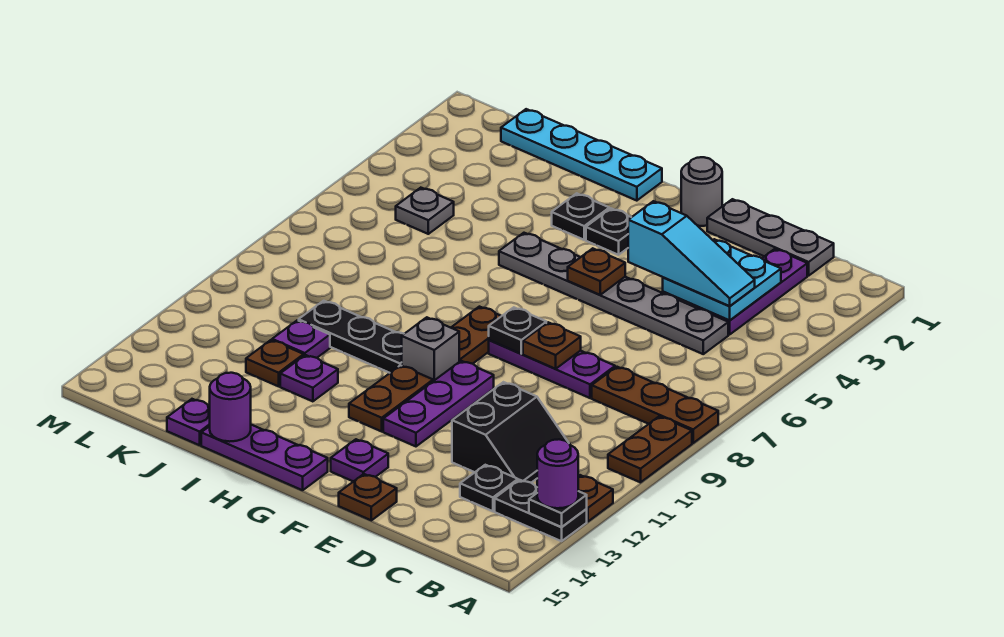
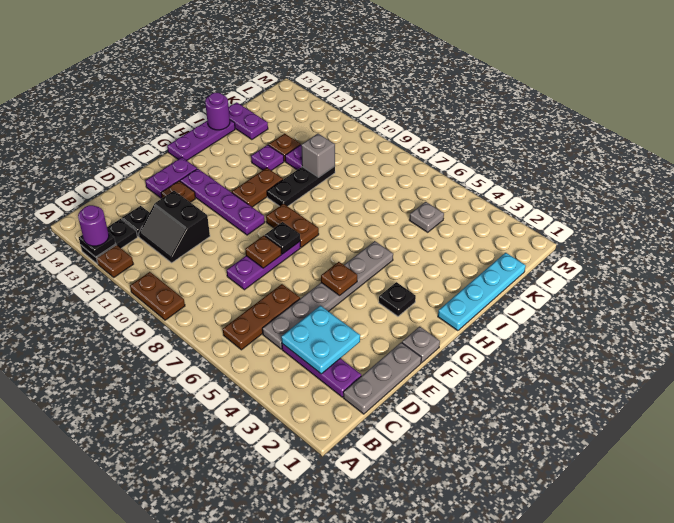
brown plate A8:C8 level 1 -> brown plate B6:D6 level 1
cyan slope C4:E4 level 3 top E -> none
brown plate E15 level 1 -> brown plate E13 level 1
grey round brick F1 level 1 -> grey plate F1 level 1
purple plate F10:F12 level 1 -> purple plate F10:F13 level 1
purple plate F14 level 1 -> purple plate E14:F14 level 1
grey brick G10 level 1 -> grey brick J10 level 2
brown plate G11:G12 level 1 -> brown plate G11:H11 level 1
black plate H3 level 1 -> none
purple plate J15 level 1 -> purple plate J14:J15 level 1

